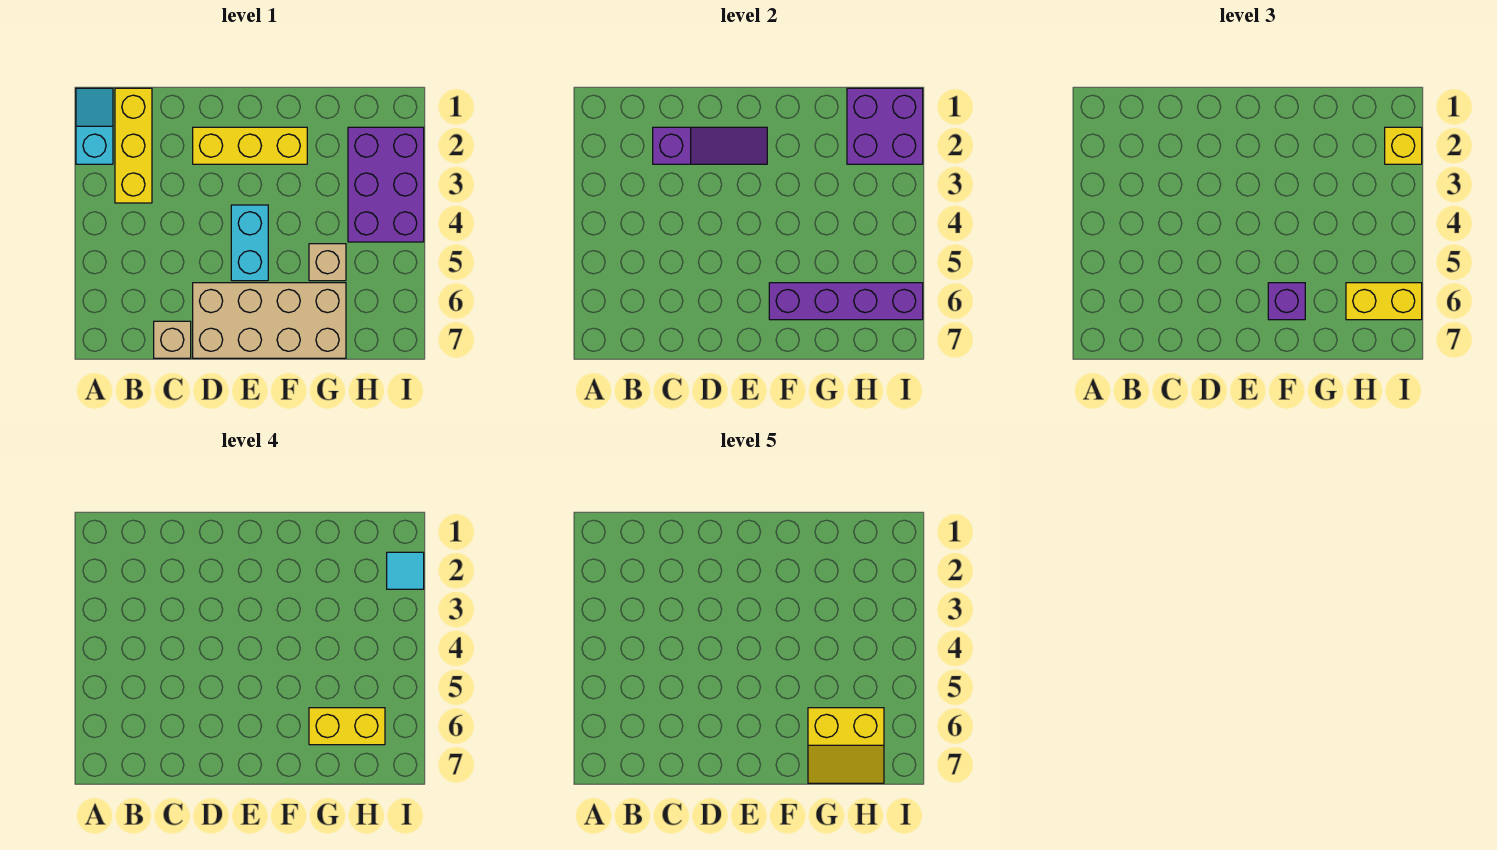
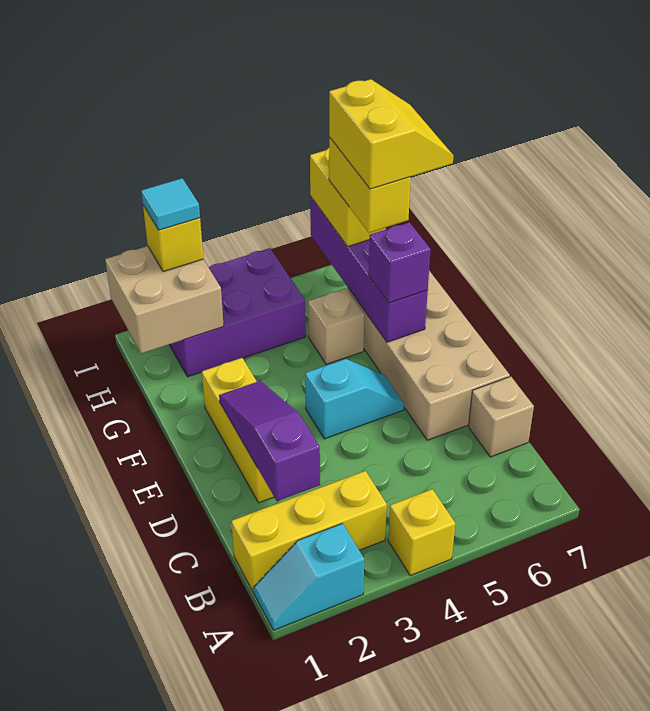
none -> yellow brick A4 level 1
cyan brick E4:E5 level 1 -> cyan slope E4:E5 level 1 top 4
purple brick H1:I2 level 2 -> tan brick H1:I2 level 2

